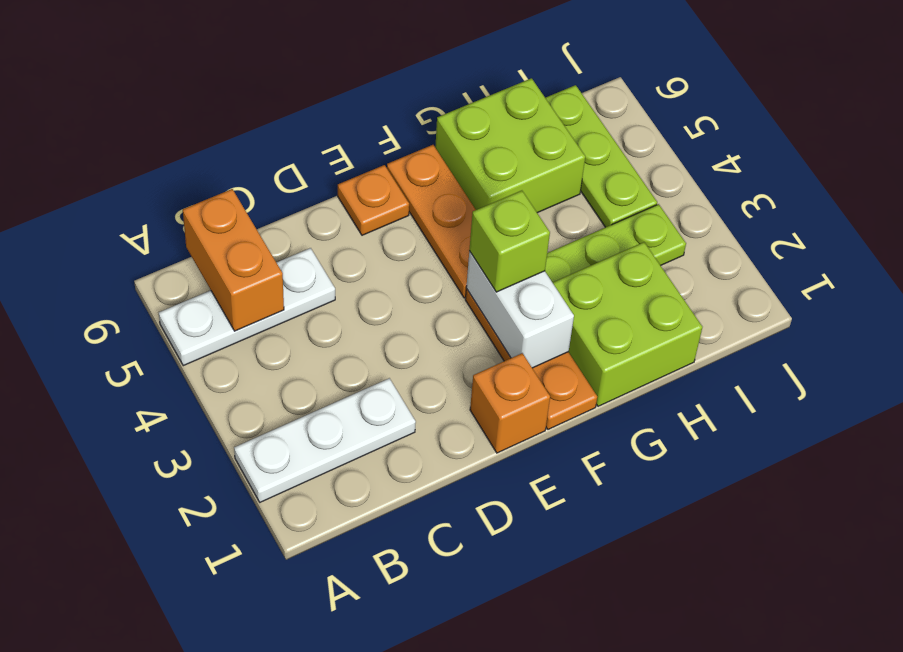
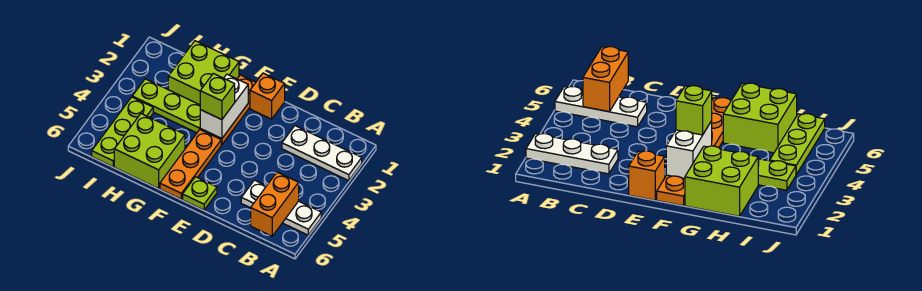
orange plate E6 level 1 -> lime plate E6 level 1

